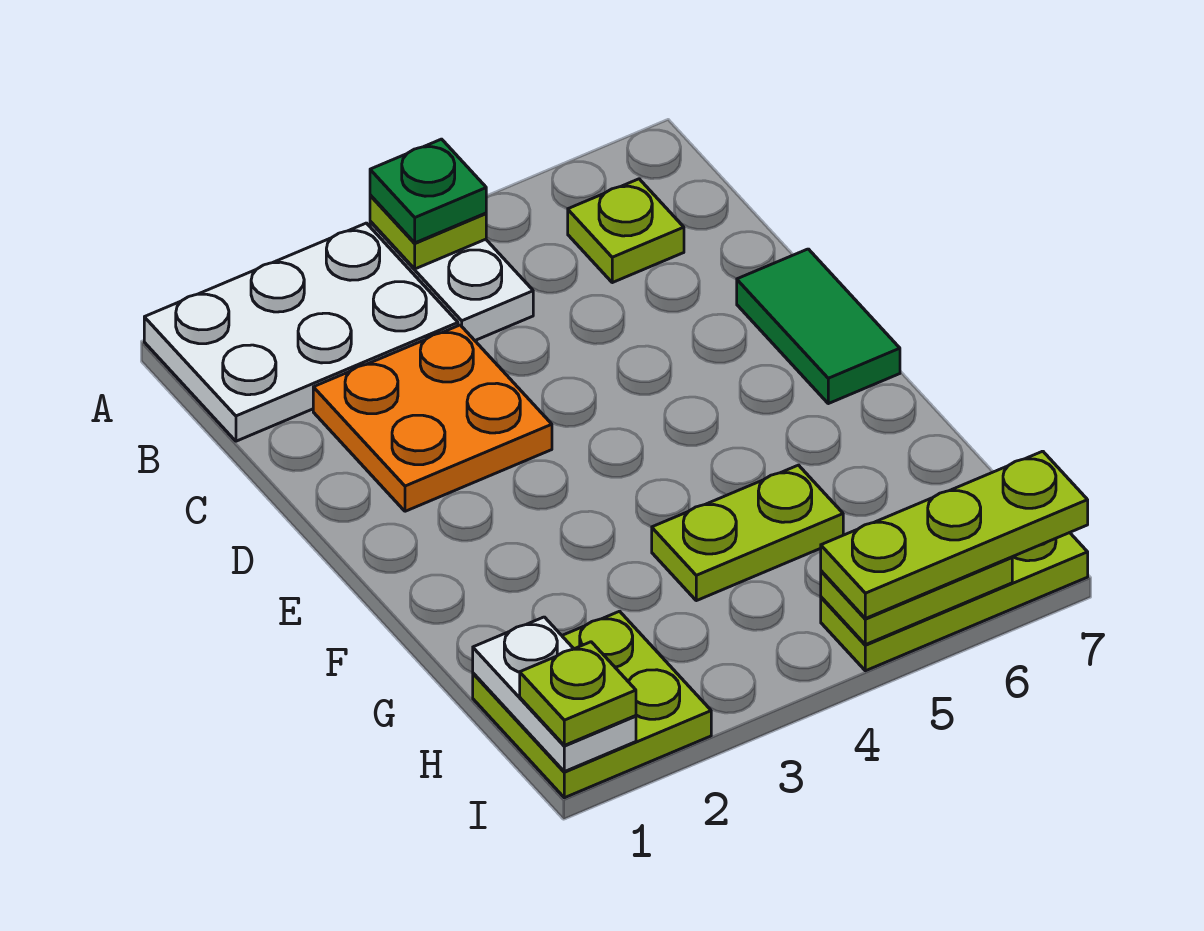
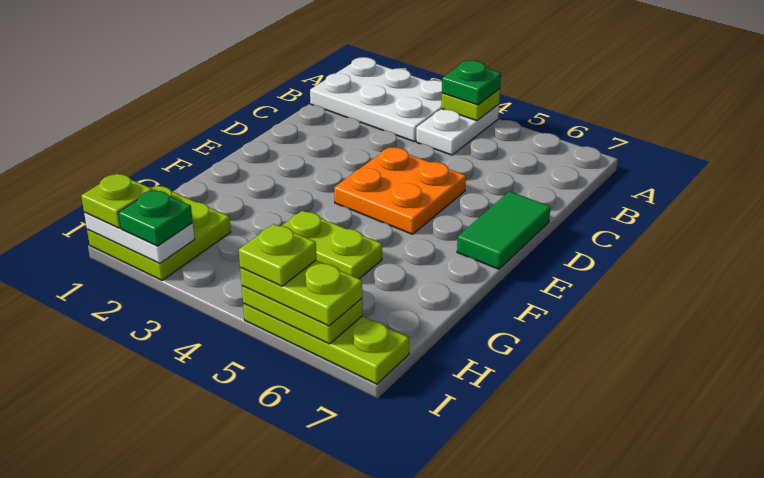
lime plate B6 level 1 -> lime plate I5 level 4
orange plate C2:D3 level 1 -> orange plate D4:E5 level 1
white plate H1:I1 level 2 -> white plate I1:I2 level 2
none -> green plate I2 level 3
lime plate I5:I7 level 3 -> lime plate I5:I6 level 3

